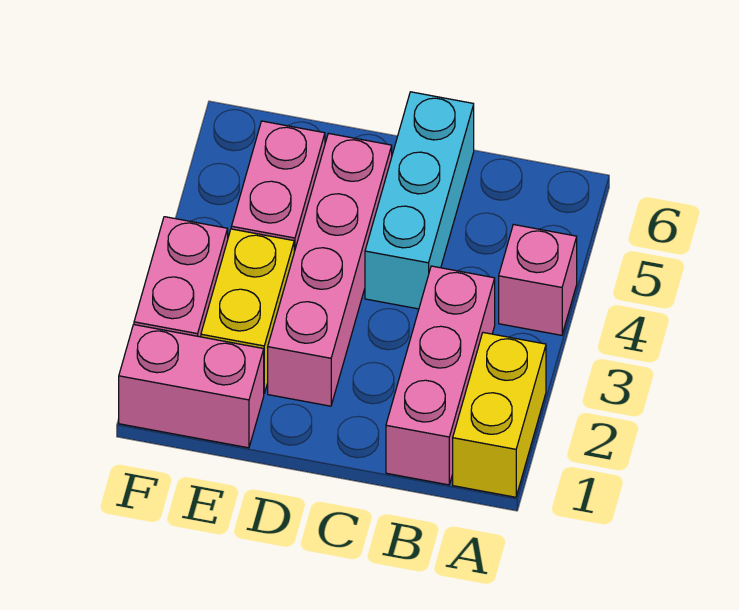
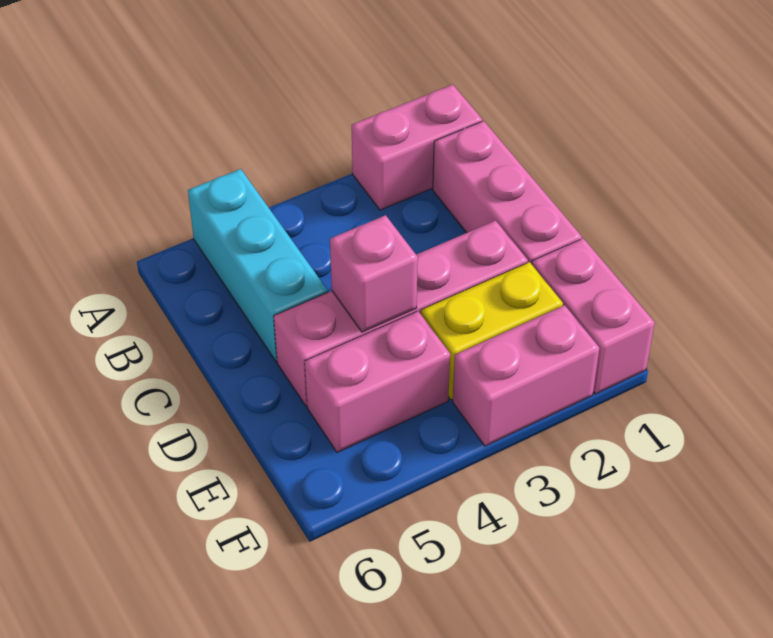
yellow brick A1:A2 level 1 -> pink brick A1:A2 level 1
pink brick A4 level 1 -> pink brick D4 level 2
pink brick B1:B3 level 1 -> pink brick B1:D1 level 1
cyan brick C4:C6 level 1 -> cyan brick A5:C5 level 1

